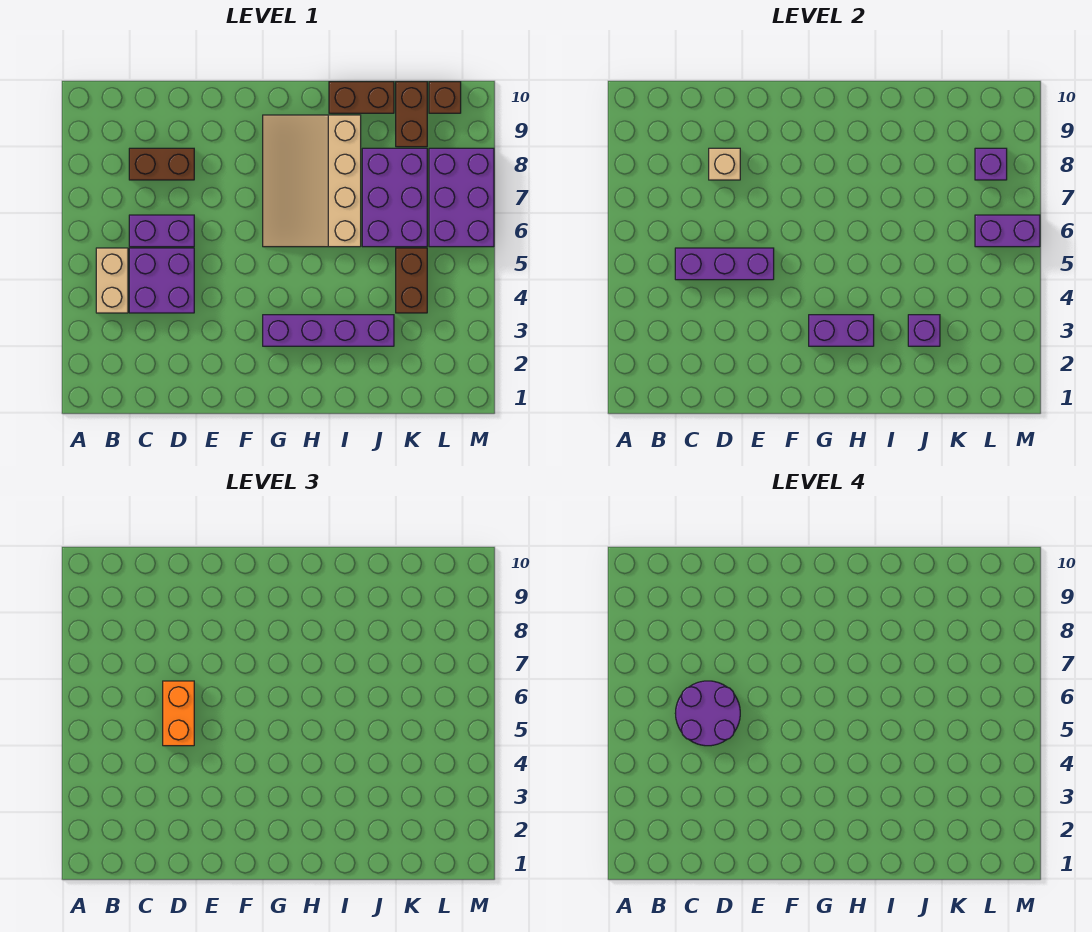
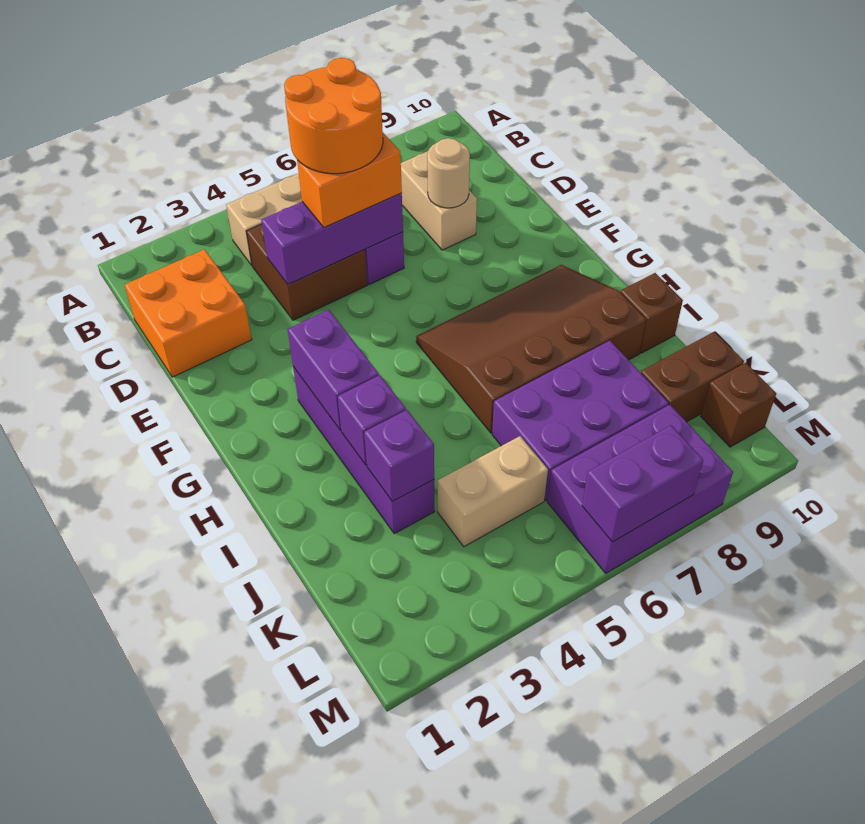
none -> orange brick C1:D2 level 1
purple brick C4:D5 level 1 -> brown brick C4:D5 level 1
purple brick C5:E5 level 2 -> purple brick D4:D6 level 2
purple round brick C5:D6 level 4 -> orange round brick C5:D6 level 4
brown brick C8:D8 level 1 -> tan brick C8:D8 level 1
tan brick D8 level 2 -> tan round brick D8 level 2
tan slope G6:I9 level 1 top I -> brown slope G6:I9 level 1 top I
brown brick I10:J10 level 1 -> brown brick I10 level 1
brown brick K4:K5 level 1 -> tan brick K4:K5 level 1
purple brick L6:M6 level 2 -> purple brick M6:M7 level 2
purple brick L8 level 2 -> purple brick I3 level 2

